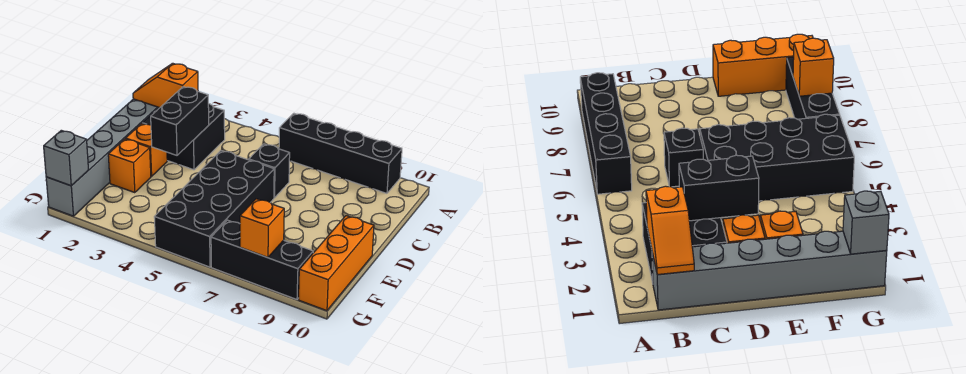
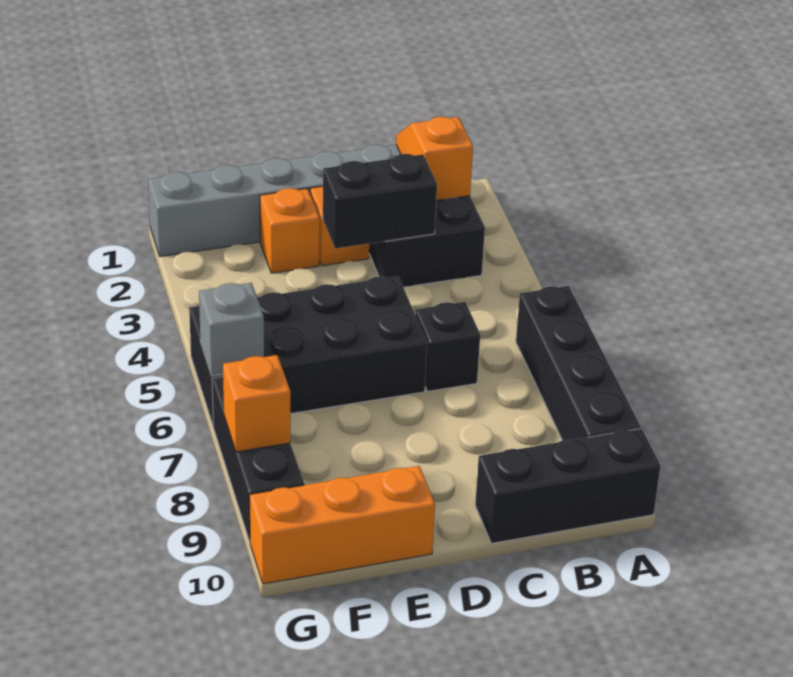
none -> black brick A10:C10 level 1
grey brick G1 level 2 -> grey brick G6 level 2

